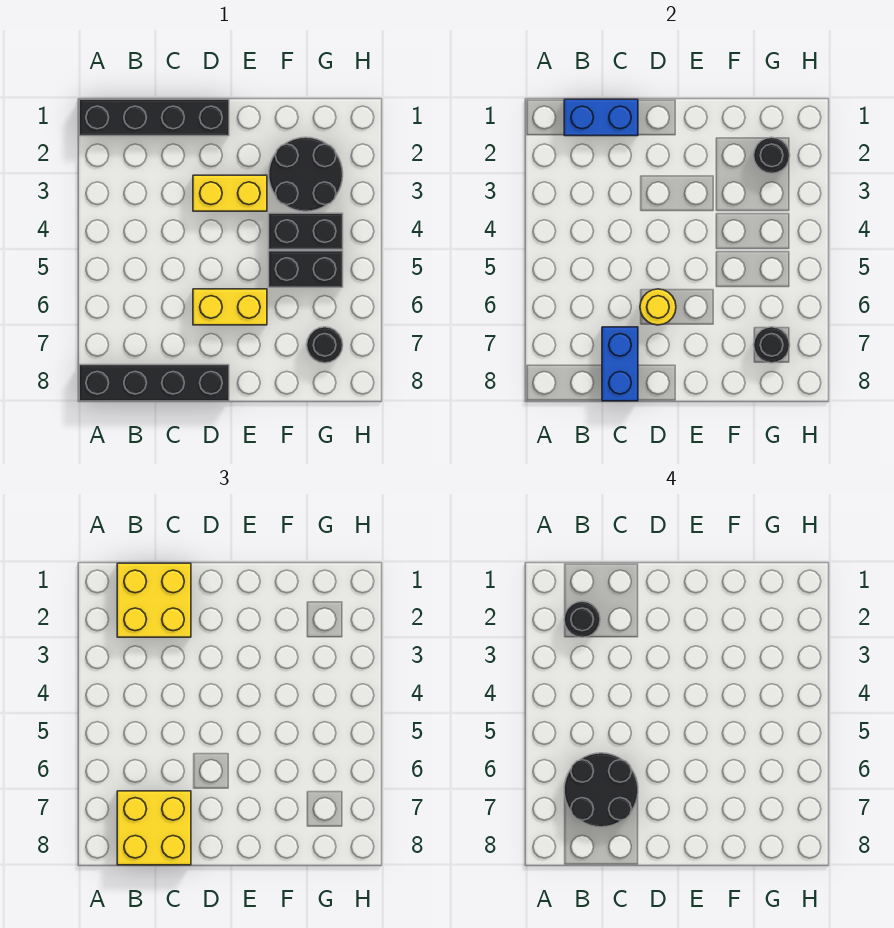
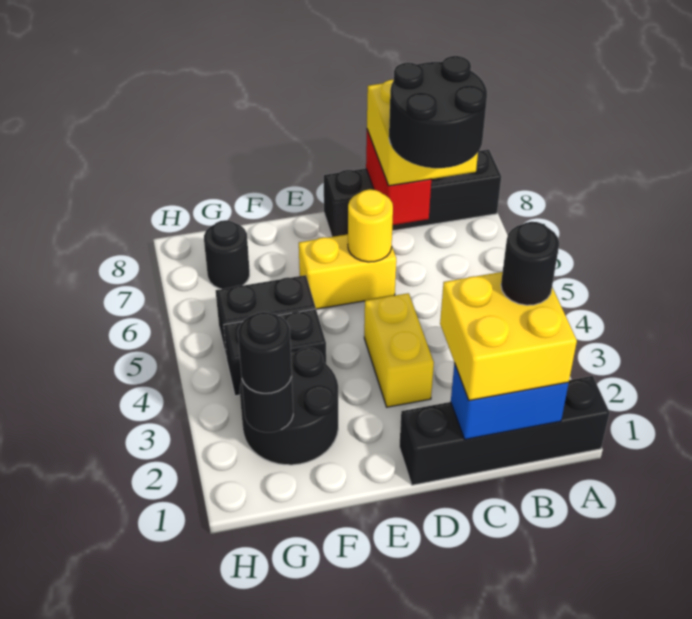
blue brick C7:C8 level 2 -> red brick C7:C8 level 2
yellow brick D3:E3 level 1 -> yellow brick D3:D4 level 1
black round brick G7 level 2 -> black round brick G2 level 3

